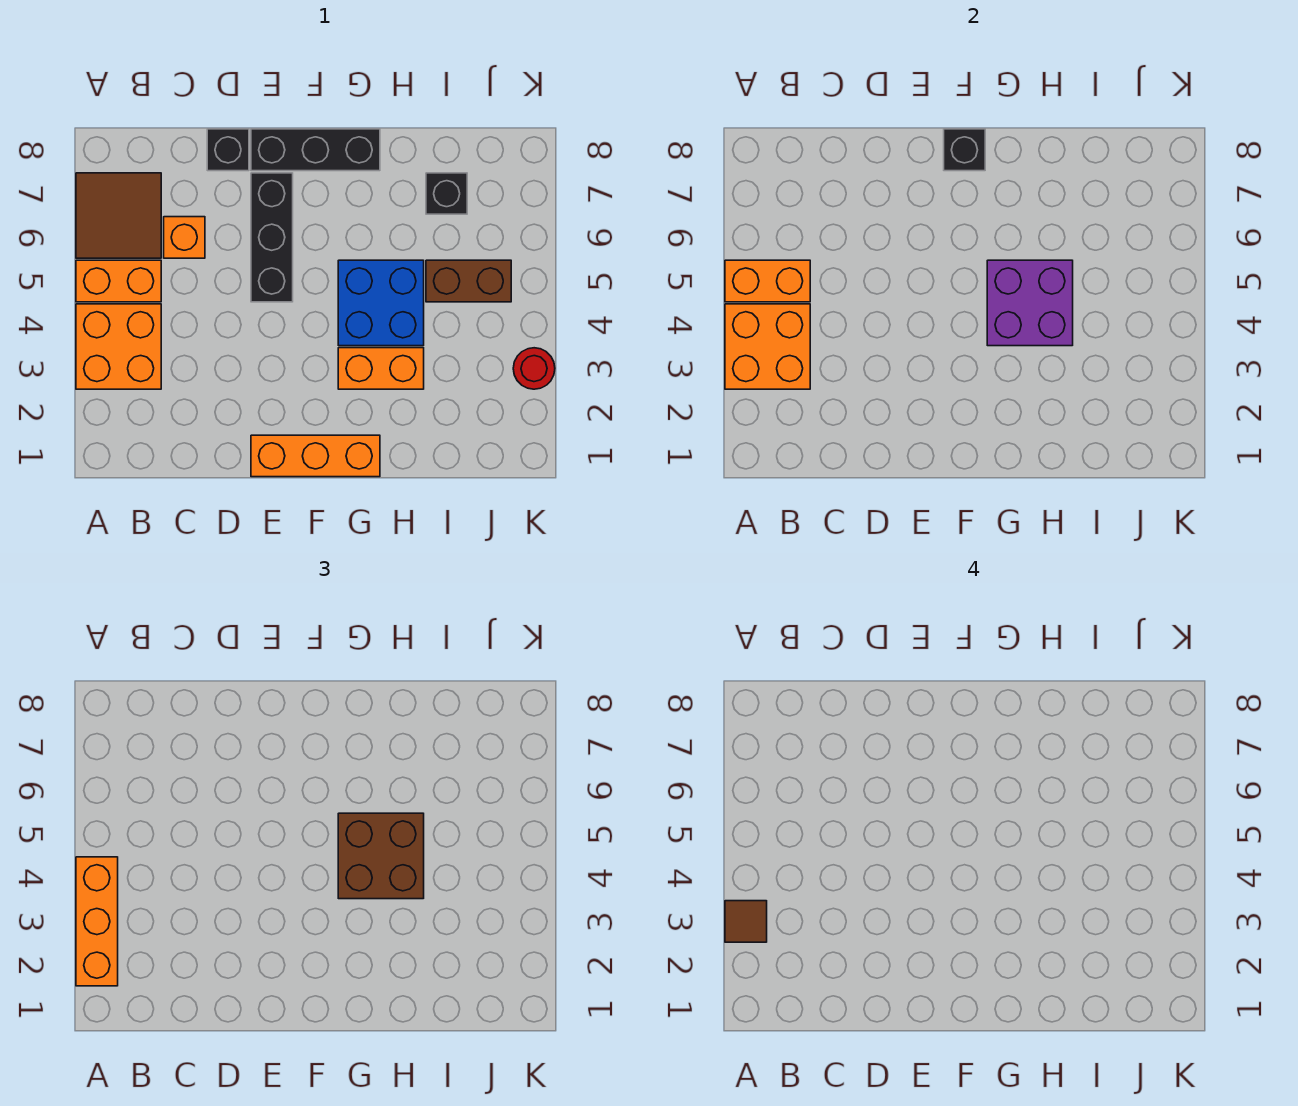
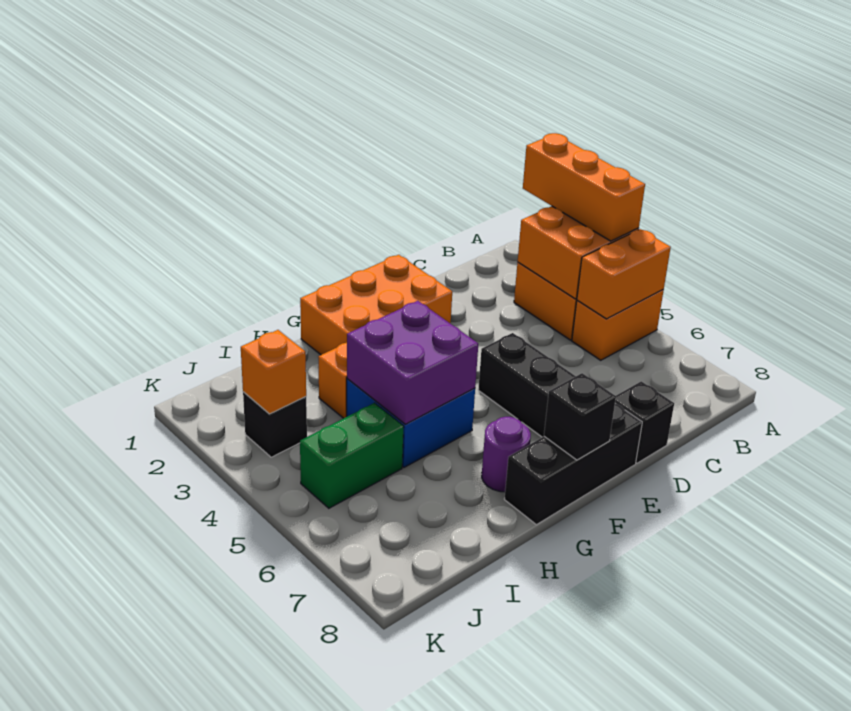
brown tile A3 level 4 -> none
brown tile A6:B7 level 1 -> none
orange brick C6 level 1 -> orange brick J3 level 2
orange brick E1:G1 level 1 -> orange brick E1:G2 level 1
brown brick G4:H5 level 3 -> none
none -> purple round brick G7 level 1
brown brick I5:J5 level 1 -> green brick I5:J5 level 1
black brick I7 level 1 -> black brick J3 level 1
red round brick K3 level 1 -> none

